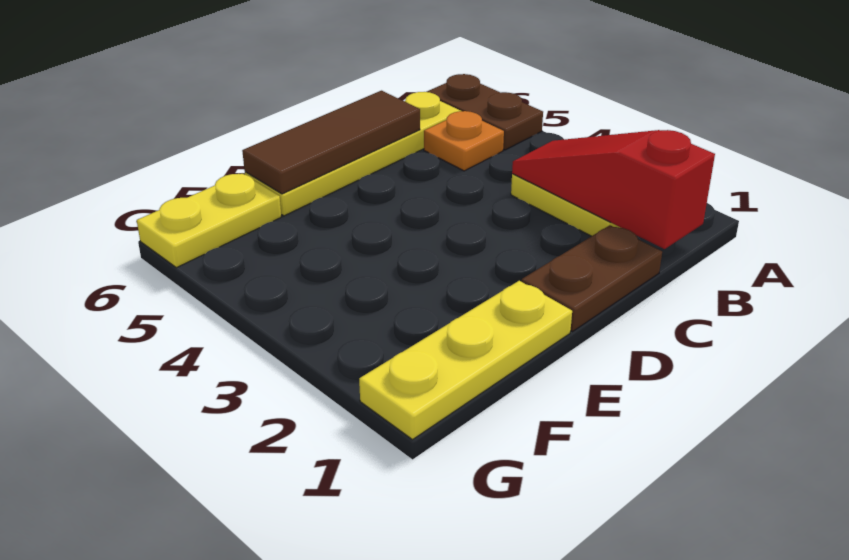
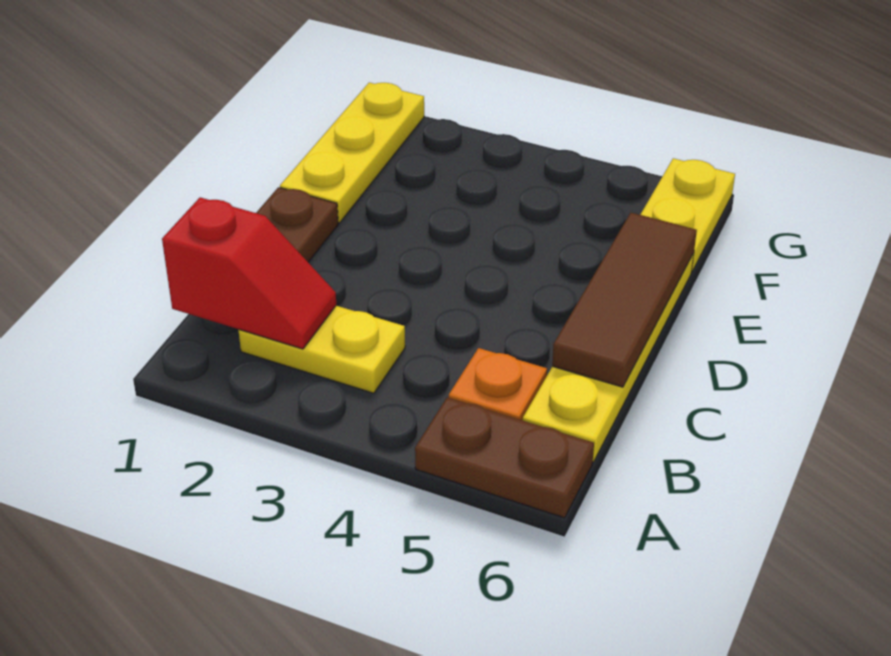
red slope B1:B3 level 2 top 1 -> red slope B1:B2 level 2 top 1

